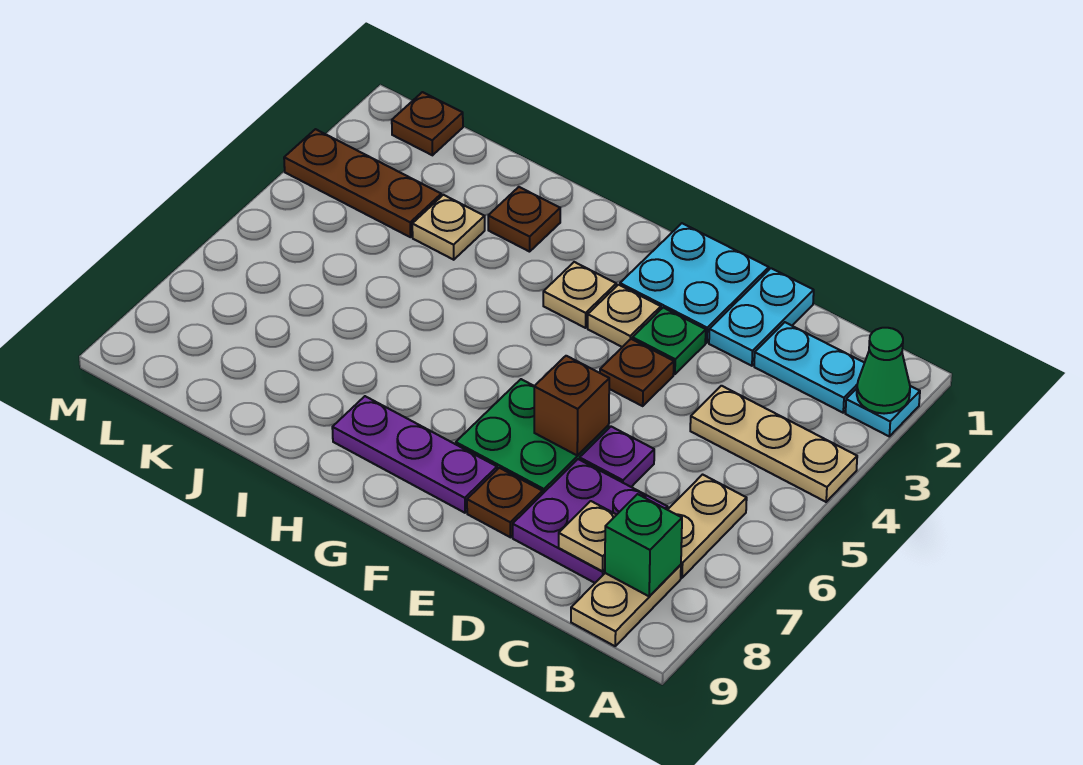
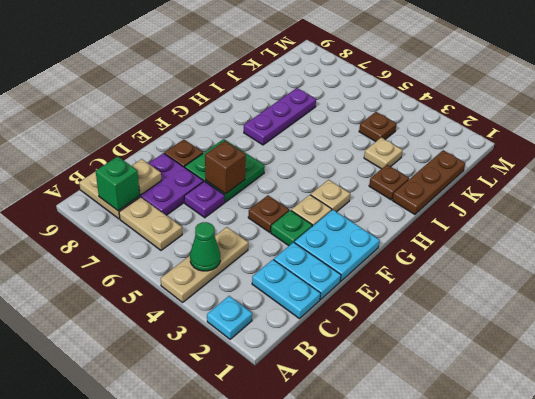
green cone A2 level 2 -> green cone B4 level 2
cyan plate B2:C2 level 1 -> cyan plate C1:C2 level 1
purple plate F8:H8 level 1 -> purple plate H7:J7 level 1
brown plate K3:M3 level 1 -> brown plate I1:K1 level 1
brown plate L1 level 1 -> brown plate K4 level 1

